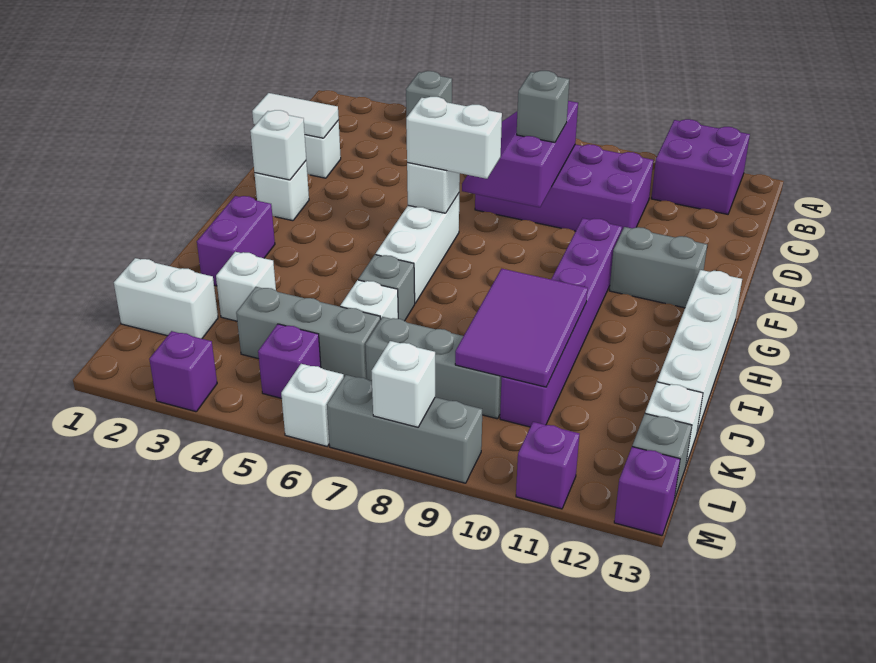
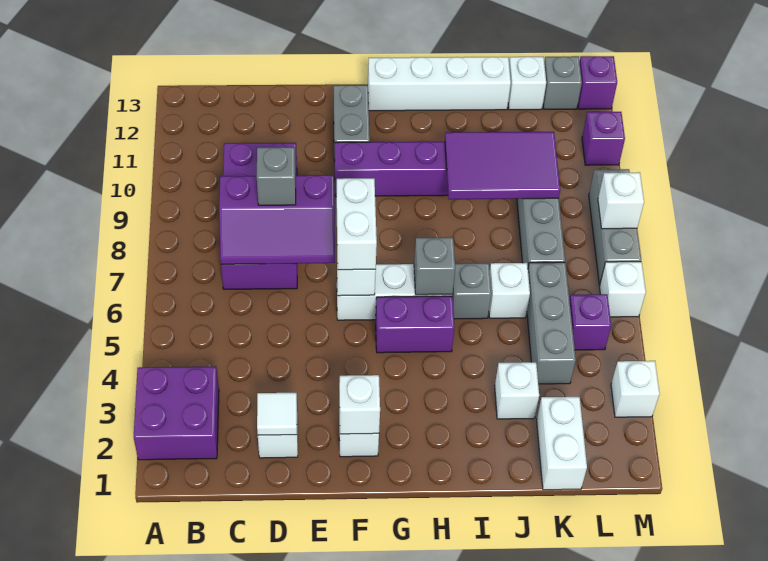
grey brick A4 level 1 -> grey brick H6 level 2
purple brick A11:B12 level 1 -> purple brick A2:B3 level 1
white tile D1:D2 level 2 -> white tile D2 level 2
purple brick H2:I2 level 1 -> purple brick G5:H5 level 1
purple brick M3 level 1 -> white brick M3 level 1

